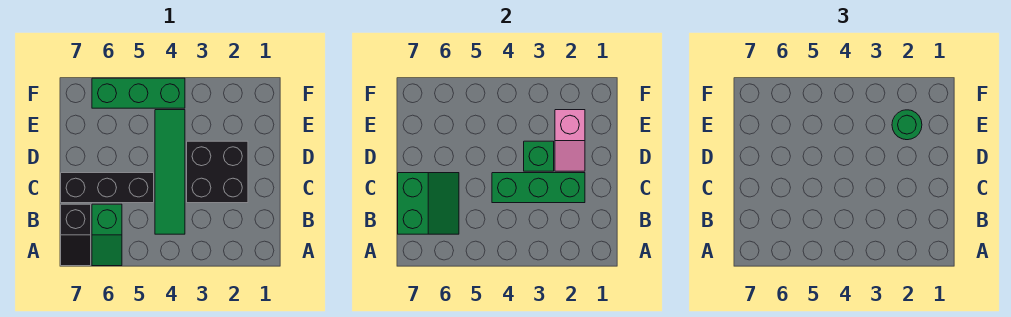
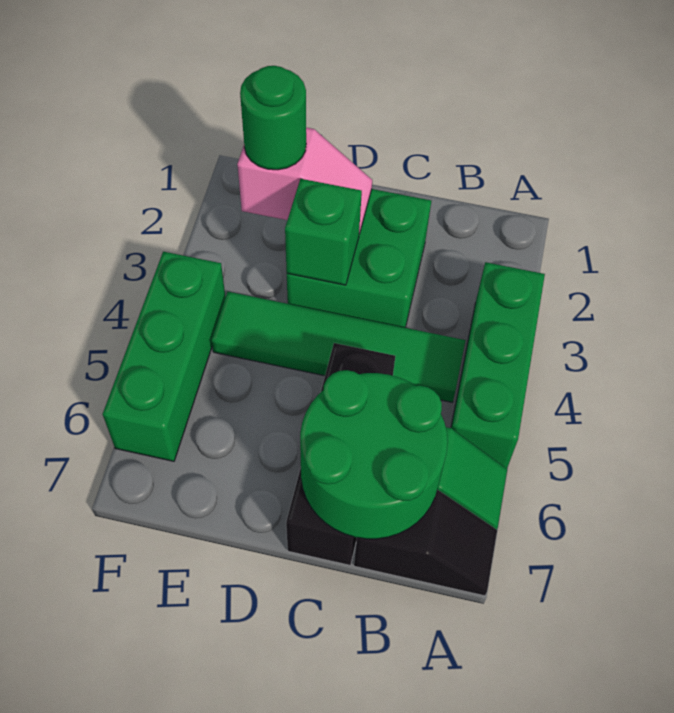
green slope B6:C7 level 2 top 7 -> green round brick B6:C7 level 2
black brick C2:D3 level 1 -> green brick C2:D3 level 1
green brick C2:C4 level 2 -> green brick A3:A5 level 1

